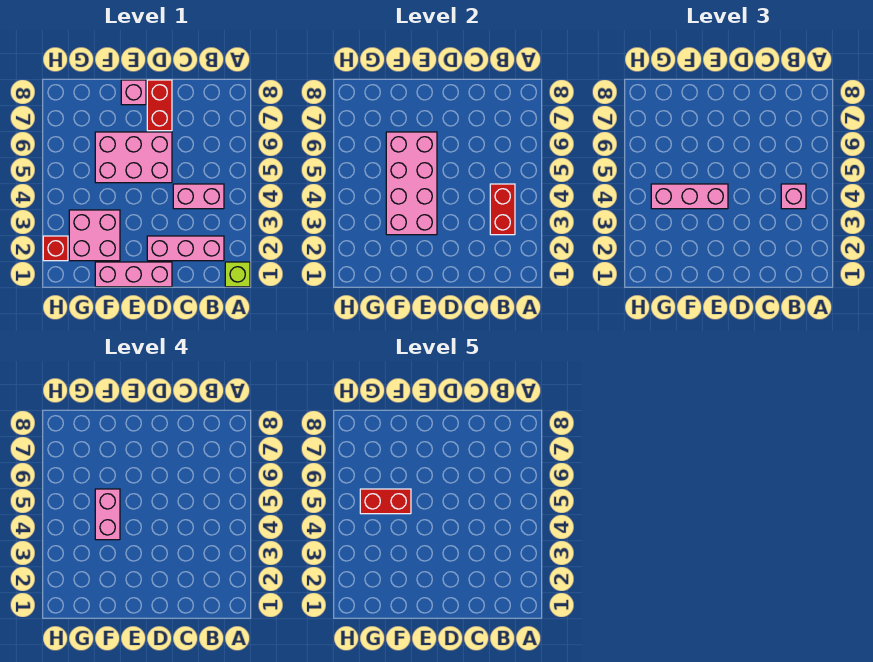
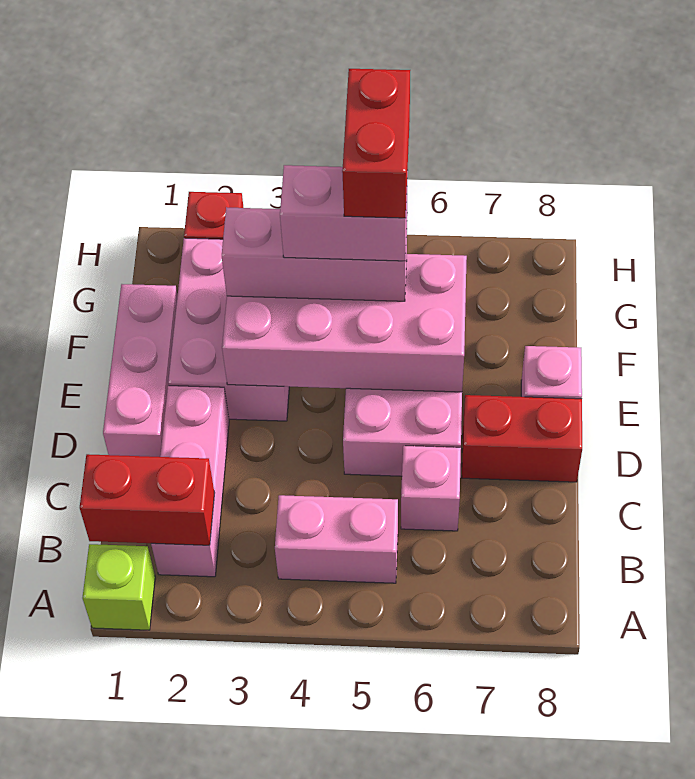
red brick B3:B4 level 2 -> red brick B1:B2 level 2
pink brick B4:C4 level 1 -> pink brick B4:B5 level 1
pink brick B4 level 3 -> pink brick C6 level 1
pink brick E4:G4 level 3 -> pink brick F3:F5 level 3
pink brick F2:G3 level 1 -> pink brick E2:G3 level 1

